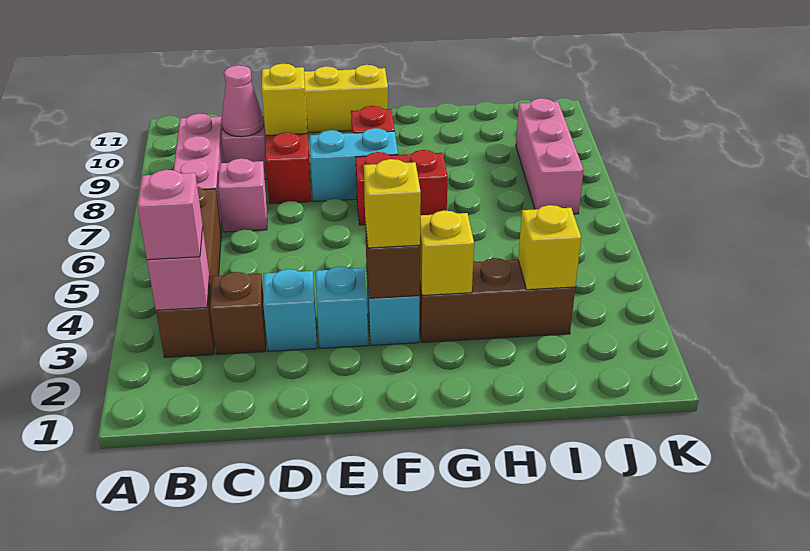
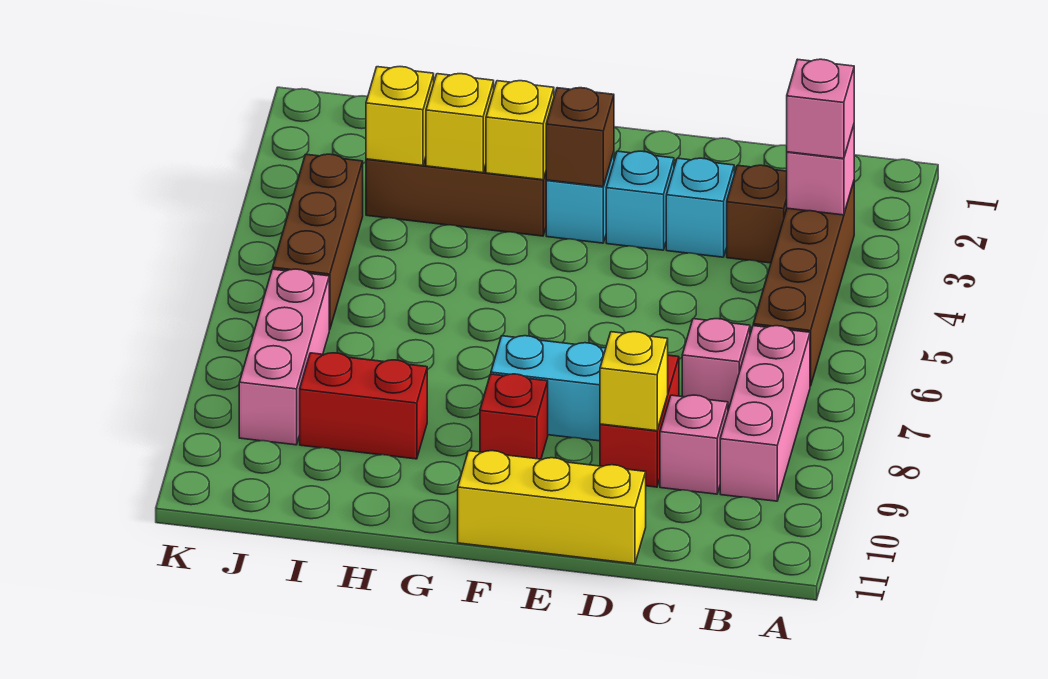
pink cone C9 level 2 -> none
yellow brick F3 level 3 -> yellow brick H3 level 2
red brick F7:G7 level 1 -> red brick H9:I9 level 1
none -> brown brick J4:J6 level 1

